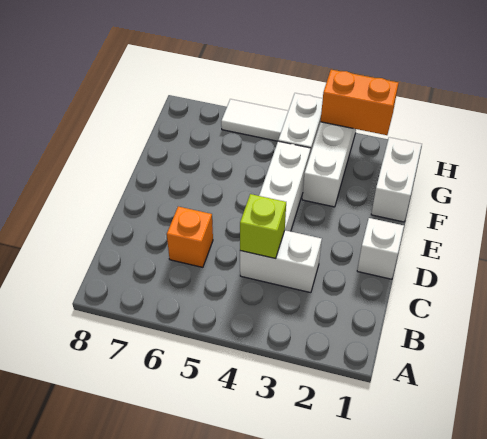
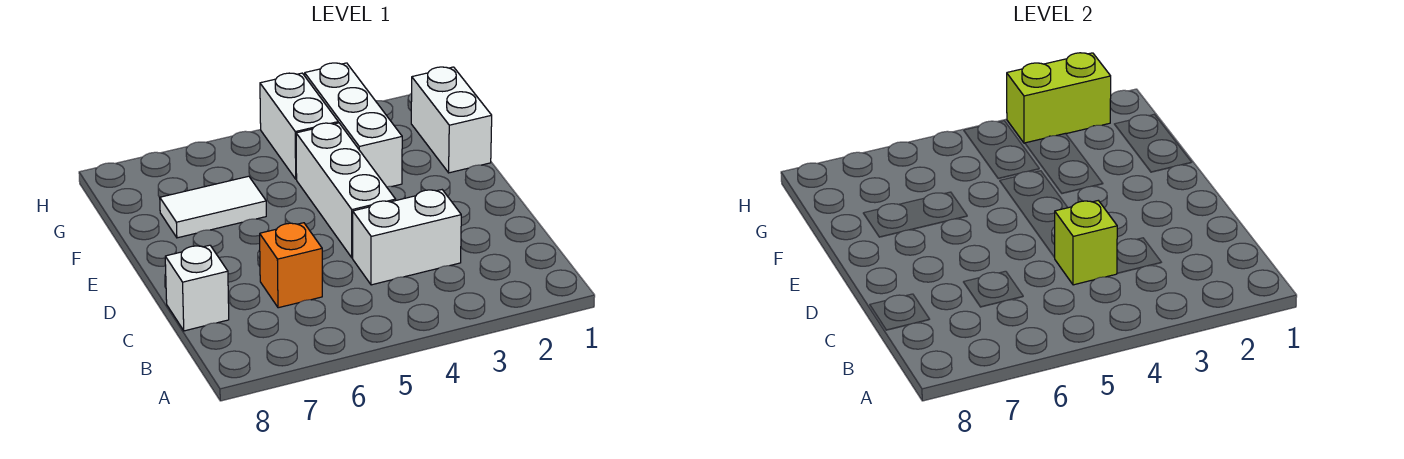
white brick D1 level 1 -> white brick C8 level 1
orange brick H2:H3 level 2 -> lime brick H2:H3 level 2
white tile H5:H6 level 1 -> white tile F6:F7 level 1

